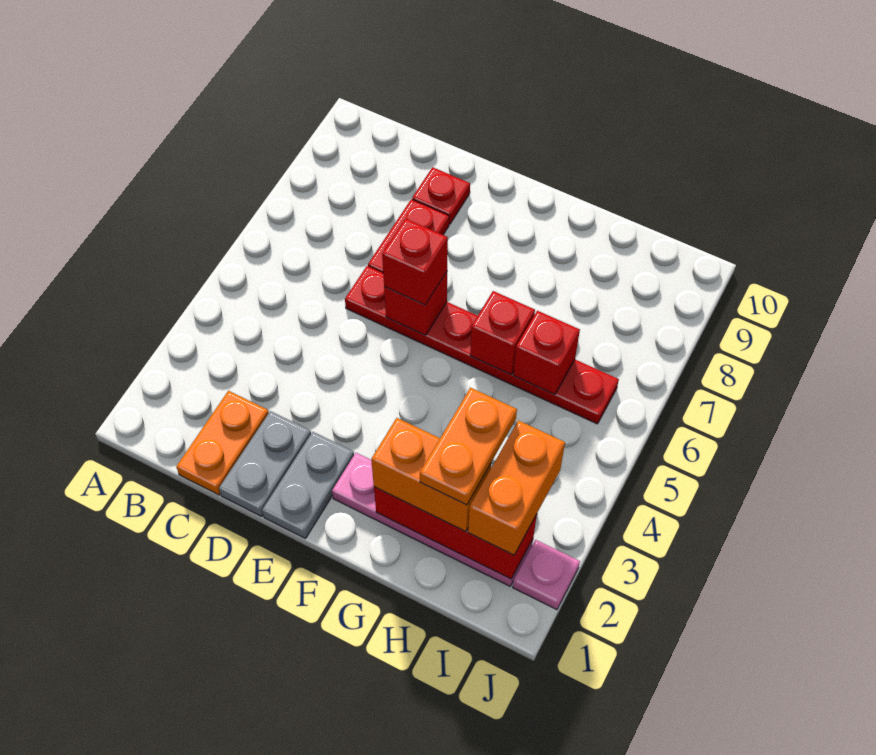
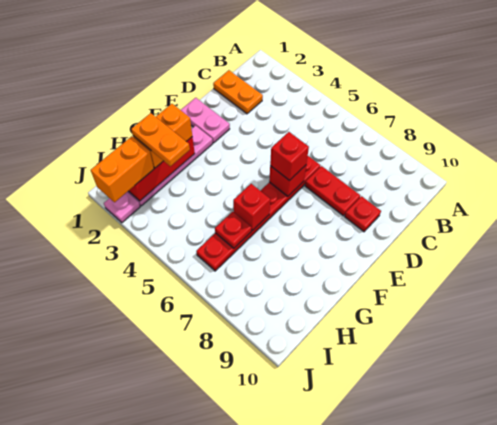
grey plate D1:D2 level 1 -> none
grey plate E1:E2 level 1 -> pink plate E1:E2 level 1
red brick H6 level 2 -> red plate H6 level 2
orange brick I2:I3 level 3 -> orange brick I2:J2 level 3

